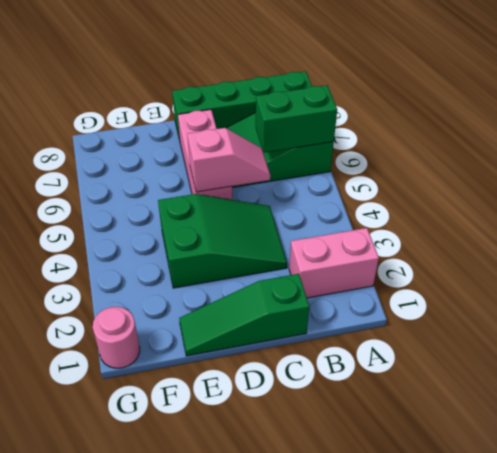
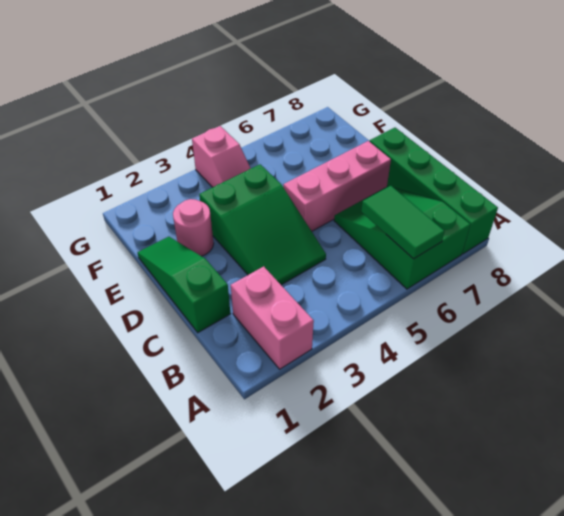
green brick A6:B6 level 2 -> green tile A6:B6 level 2
pink slope C5:D5 level 2 top D -> pink slope F4:G4 level 1 top G
pink round brick G1 level 1 -> pink round brick E2 level 1

